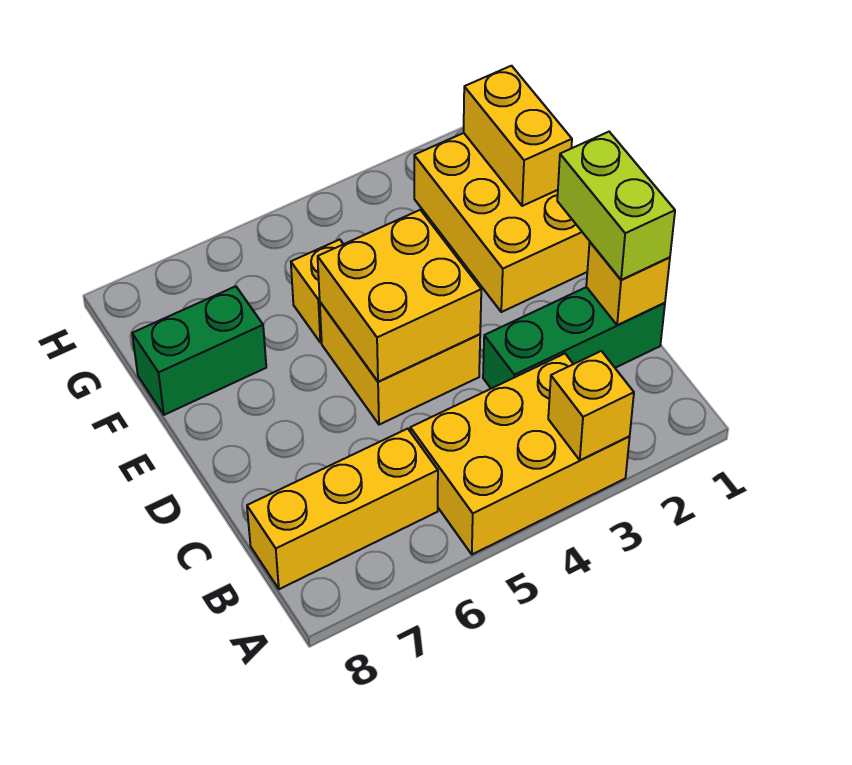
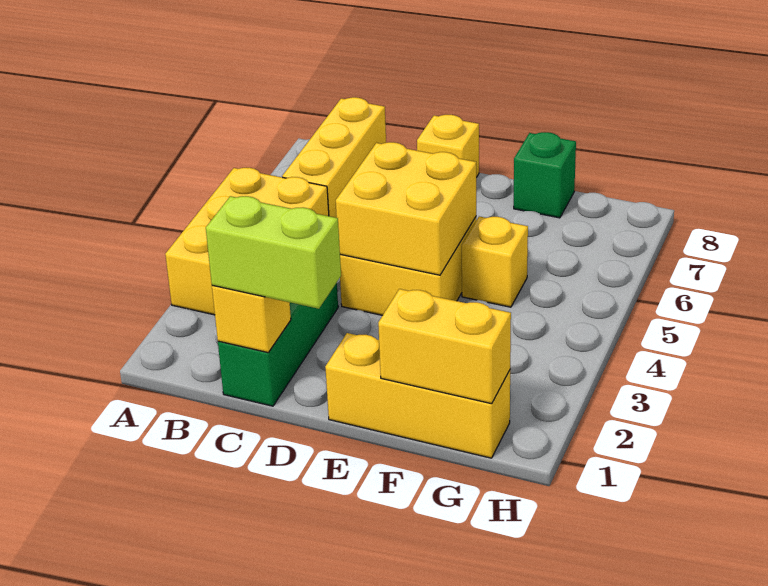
yellow brick A3 level 2 -> yellow brick D8 level 1
yellow brick E1:G2 level 1 -> yellow brick E1:G1 level 1
green brick F7:F8 level 1 -> green brick F8 level 1

